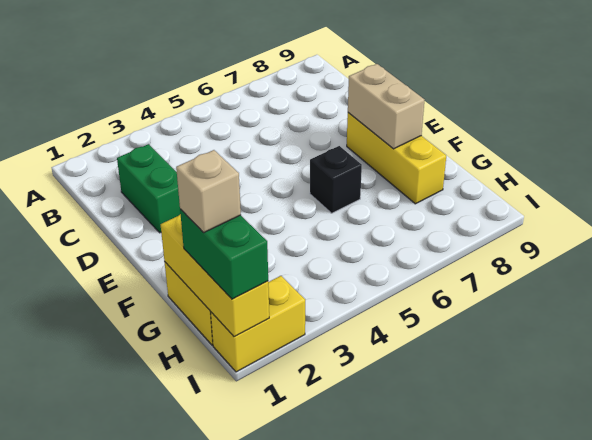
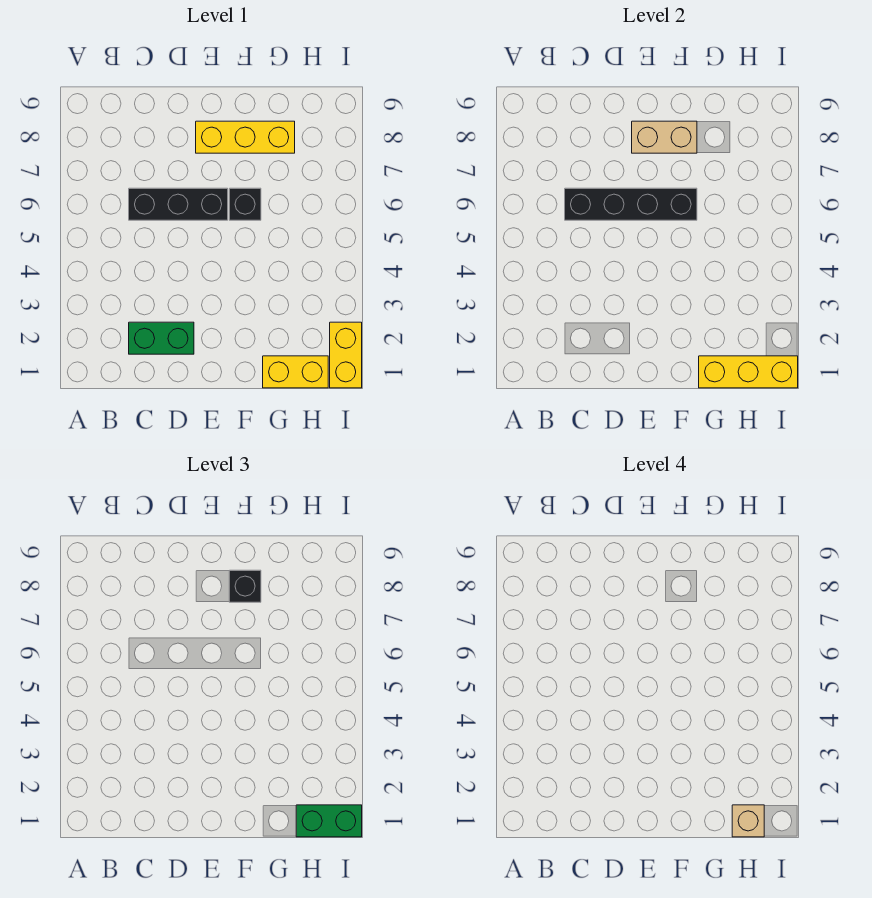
none -> black brick C6:E6 level 1
none -> black brick C6:F6 level 2
none -> black brick F8 level 3

